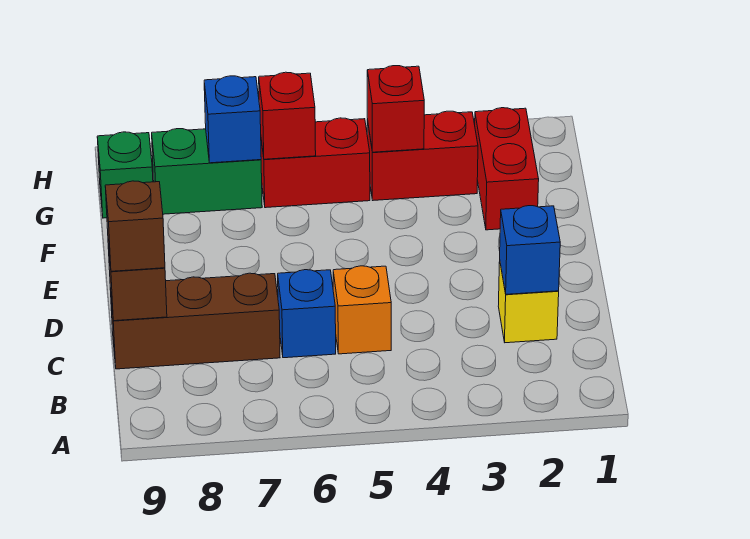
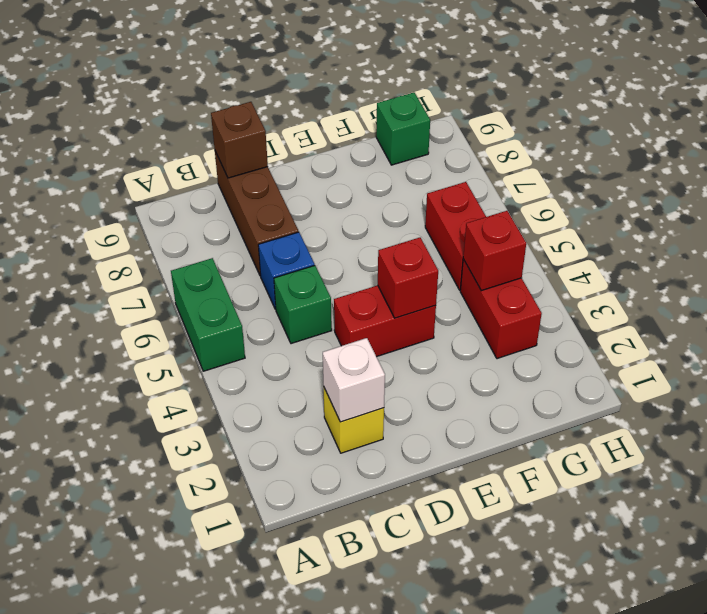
blue brick C2 level 2 -> white brick C2 level 2
orange brick C5 level 1 -> green brick C5 level 1
brown brick C9 level 3 -> none
red brick F2:G2 level 1 -> red brick D4:E4 level 1
red brick G6 level 2 -> red brick E4 level 2
green brick G7:G8 level 1 -> green brick A5:A6 level 1
blue brick G7 level 2 -> none

